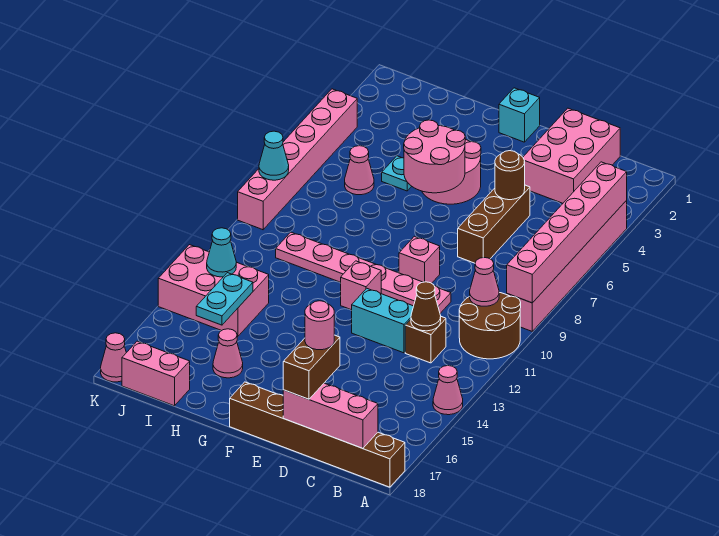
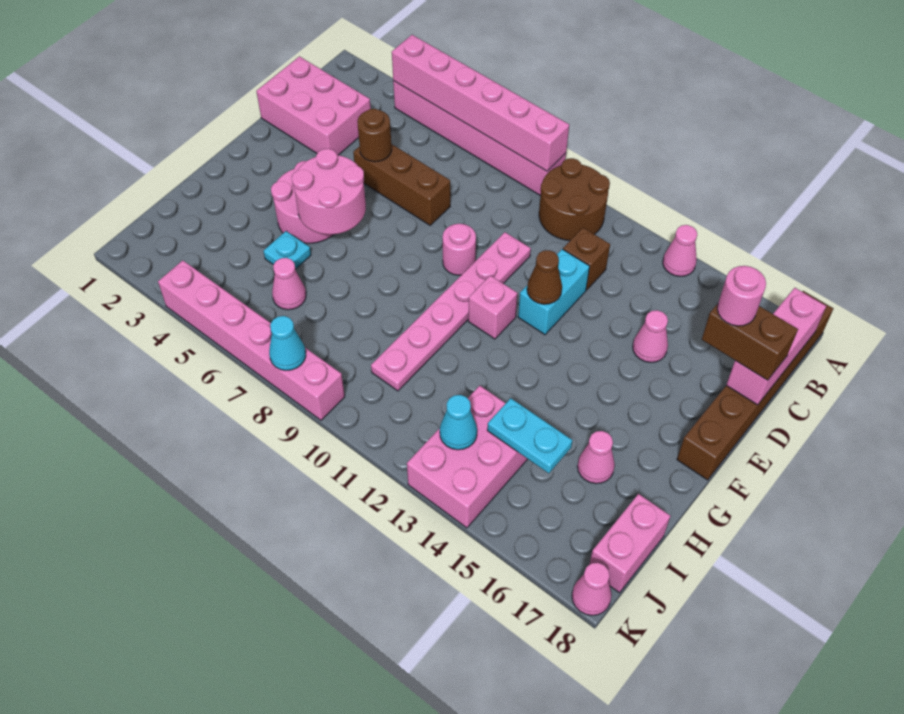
pink cone B10 level 2 -> pink cone D15 level 1
brown cone C12 level 2 -> brown cone E12 level 2
pink brick E9 level 1 -> pink round brick E9 level 1
cyan brick F1 level 1 -> none

